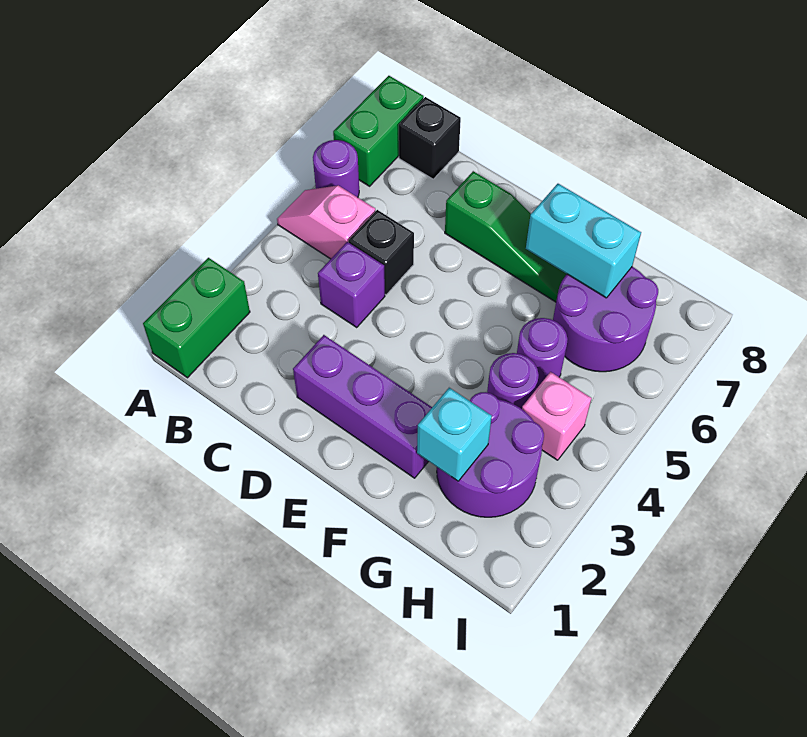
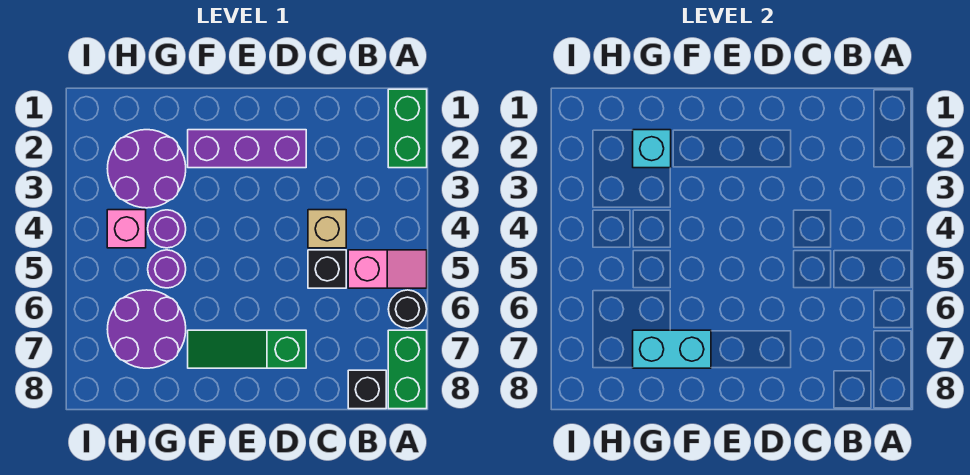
purple round brick A6 level 1 -> black round brick A6 level 1
purple brick C4 level 1 -> tan brick C4 level 1

